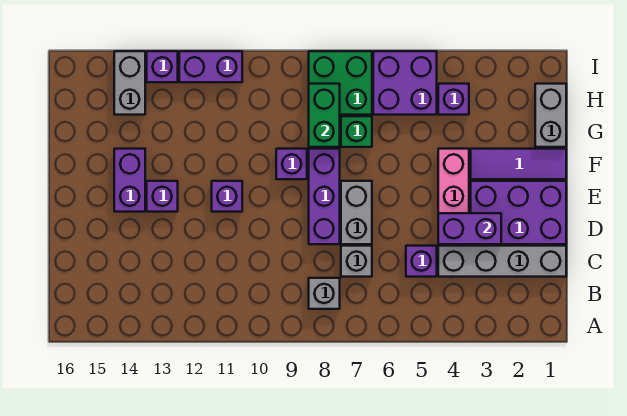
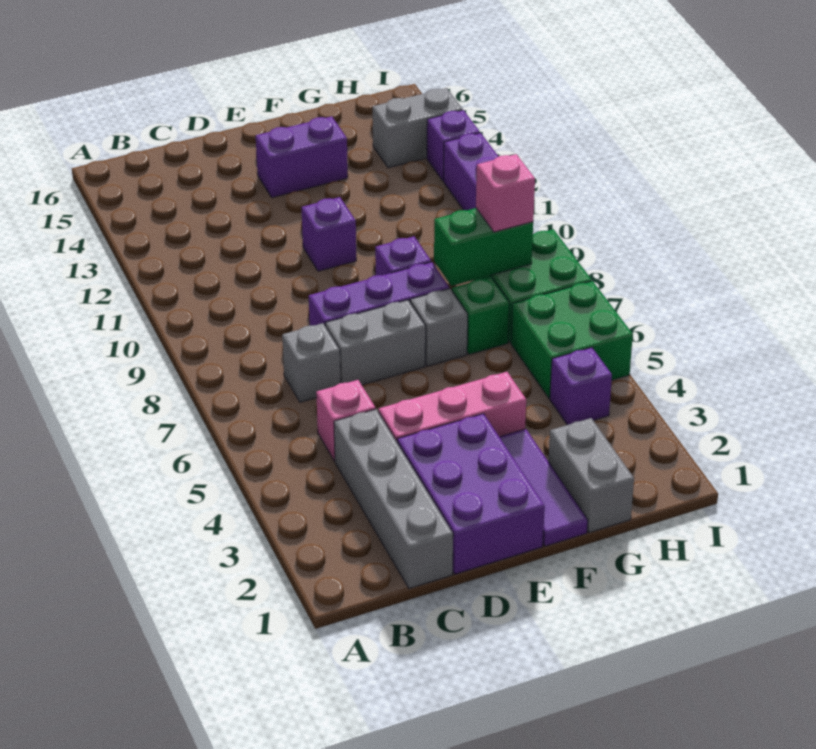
grey brick B8 level 1 -> grey brick F7 level 1
purple brick C5 level 1 -> pink brick C5 level 1
purple brick D3:D4 level 2 -> none
purple brick E13 level 1 -> none
grey brick G1:H1 level 1 -> grey brick G1:G2 level 1
purple brick H5:I6 level 1 -> green brick H5:I6 level 1
none -> pink brick H8 level 3

